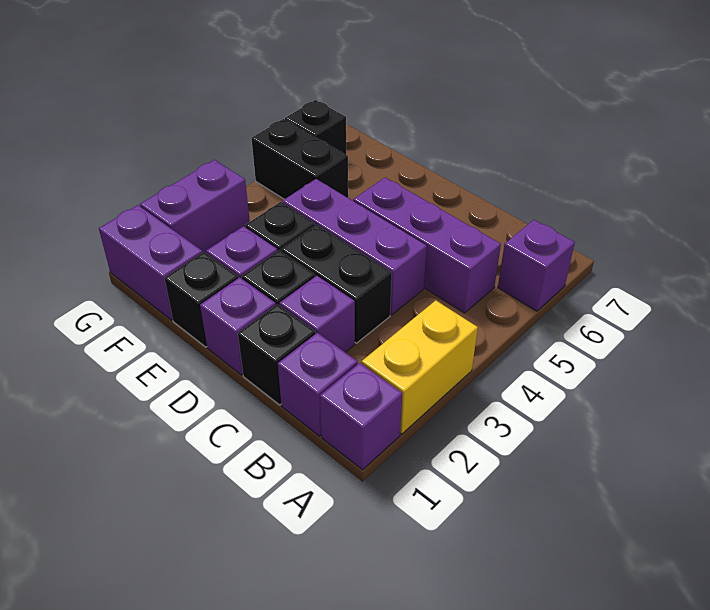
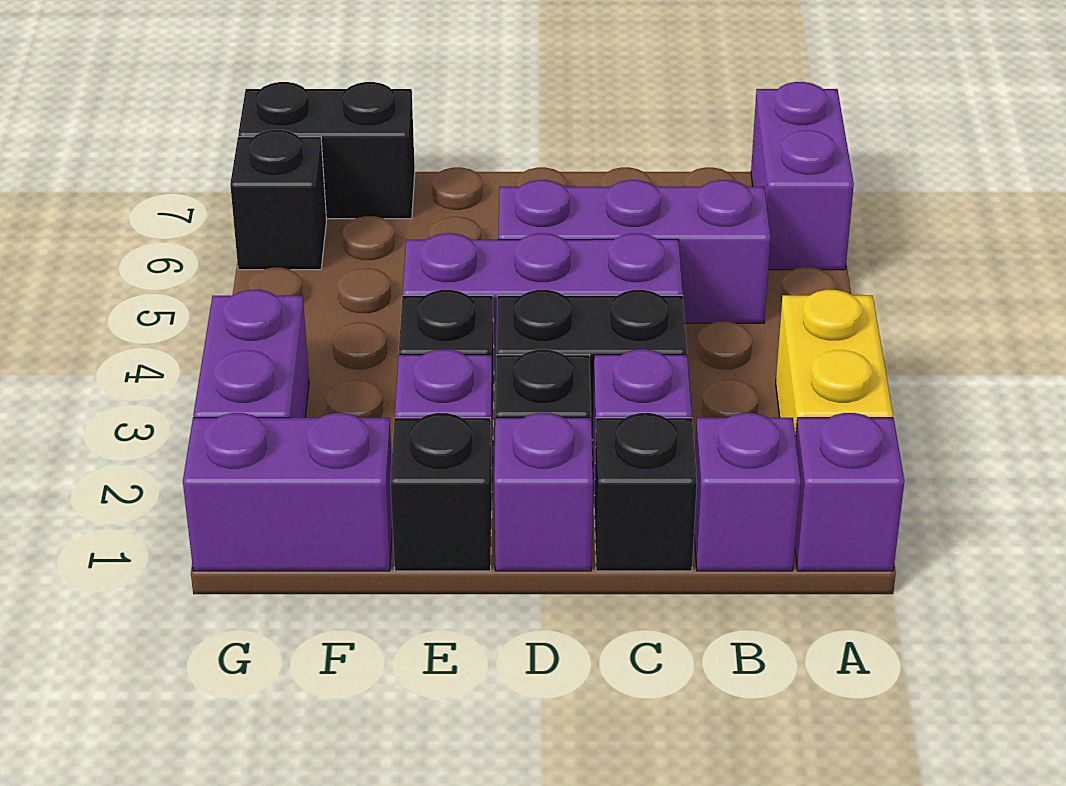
purple brick A6 level 1 -> purple brick A6:A7 level 1
black brick F5:G5 level 1 -> black brick F7:G7 level 1

